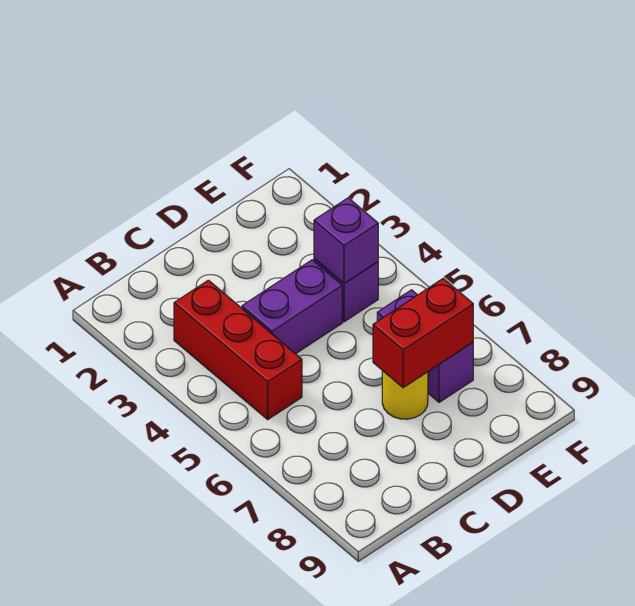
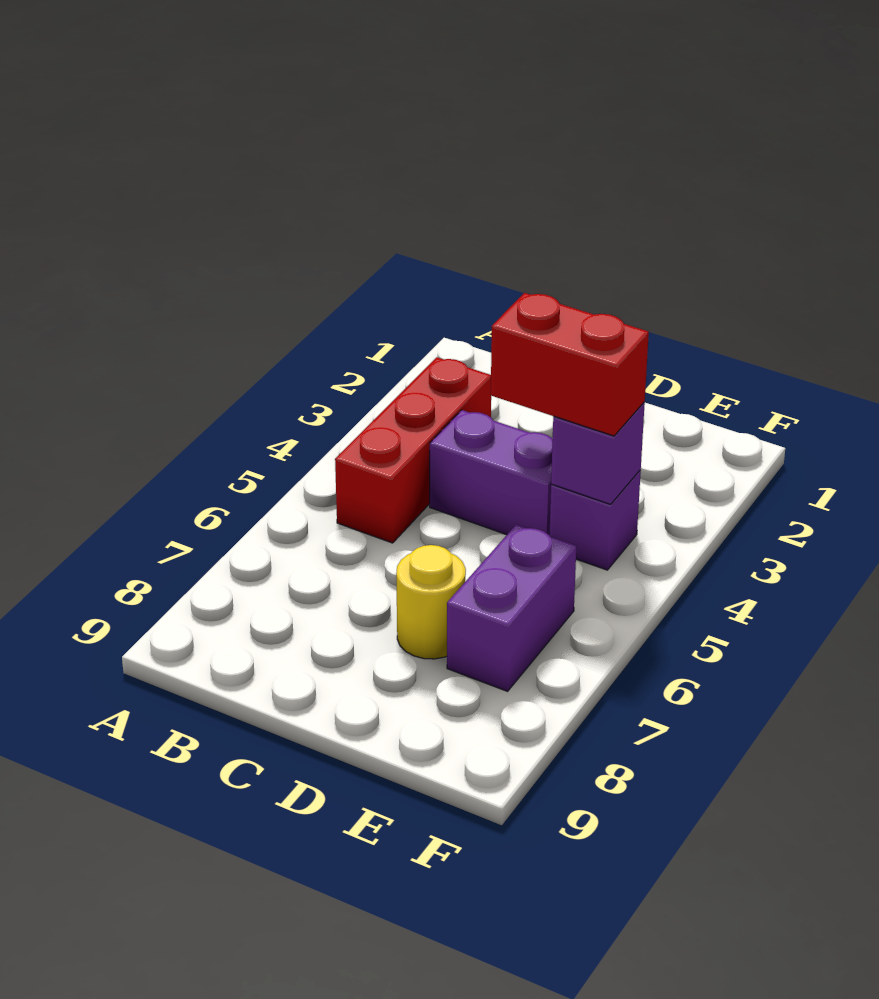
red brick D7:E7 level 2 -> red brick D4:E4 level 3

